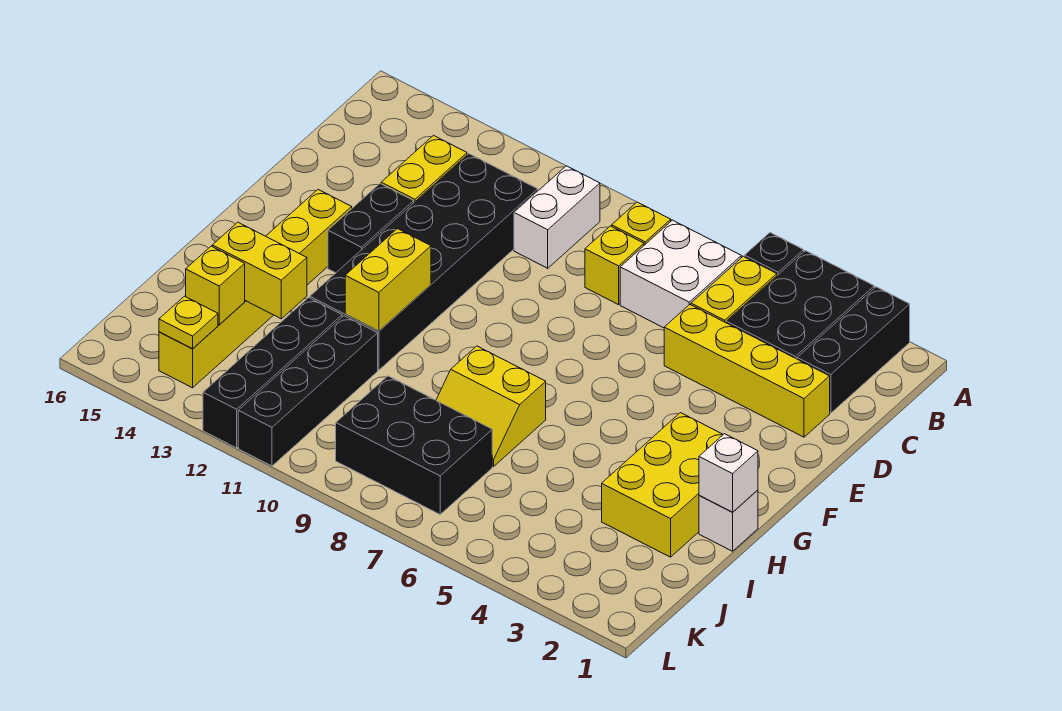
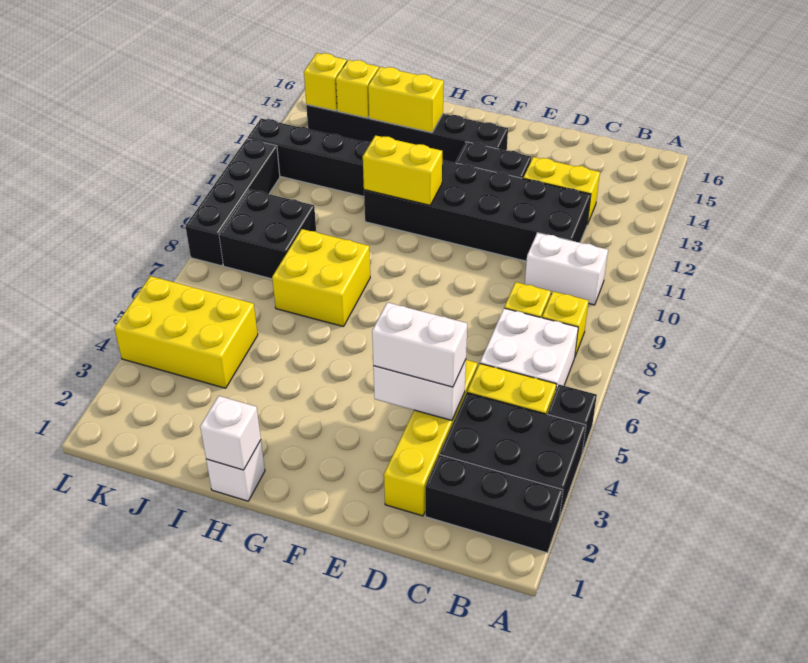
none -> white brick D4:E4 level 2
none -> white brick D4:E4 level 3
yellow brick F14:K14 level 1 -> black brick F14:K14 level 1
yellow brick G2:I3 level 1 -> yellow brick J4:L5 level 1
yellow slope H7:I8 level 1 top H -> yellow brick H7:I8 level 1
black brick I11:L11 level 1 -> black brick L8:L11 level 1
yellow brick I13:I14 level 2 -> yellow brick H14:I14 level 2
black brick J7:K9 level 1 -> black brick J8:K9 level 1
yellow plate K14 level 2 -> yellow brick K14 level 2

